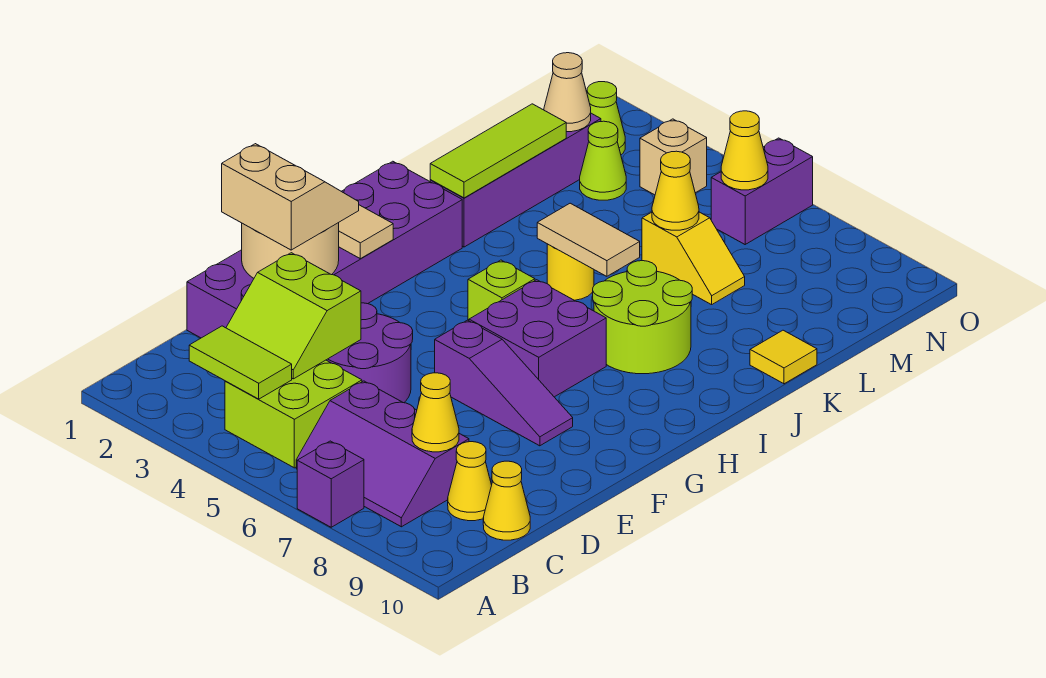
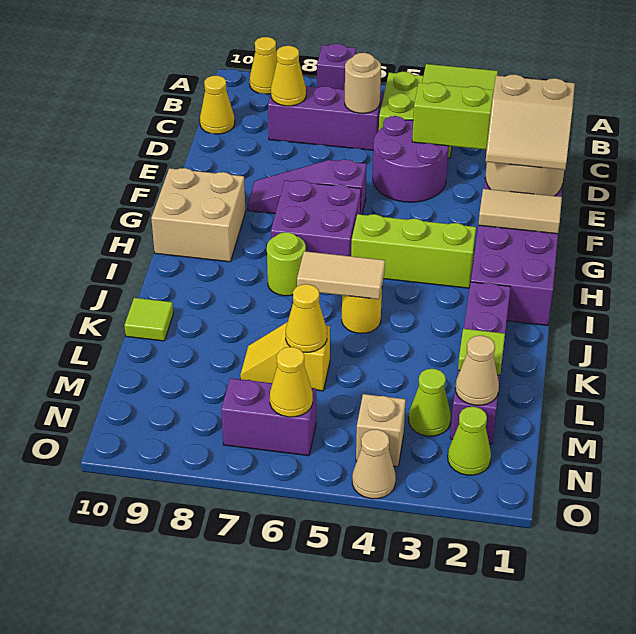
none -> tan round brick C6 level 2
yellow cone C9 level 1 -> yellow cone A9 level 1
none -> tan brick G9:H10 level 1
lime brick H5 level 1 -> lime brick H3:H5 level 1
lime round brick I7:J8 level 1 -> lime round brick I7 level 1
lime tile J2:L2 level 2 -> lime tile L2 level 2
yellow tile K10 level 1 -> lime tile K10 level 1
purple brick N6:O6 level 1 -> purple brick N6:N7 level 1
none -> tan cone O4 level 1

